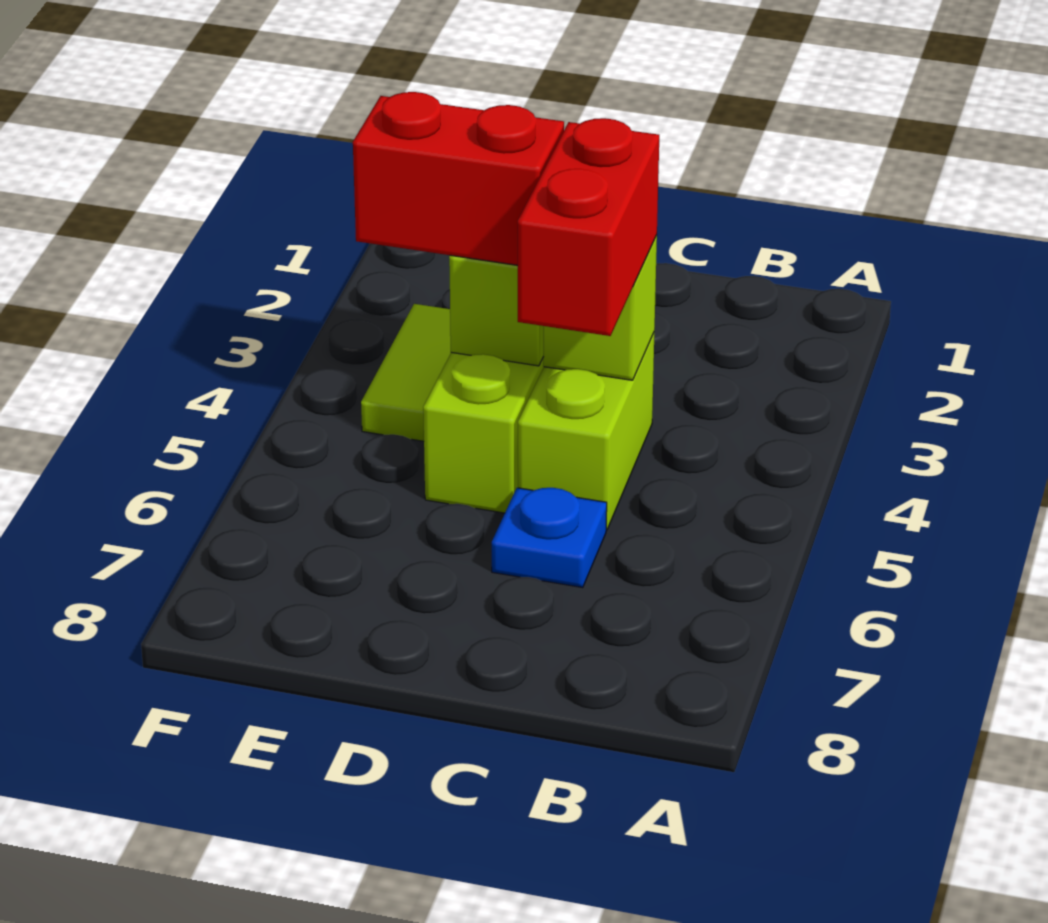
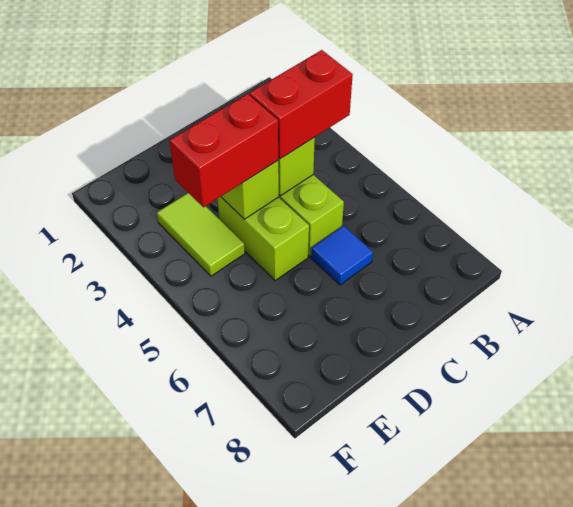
red brick C4:C5 level 3 -> red brick B4:C4 level 3
blue plate C6 level 1 -> blue tile C6 level 1

